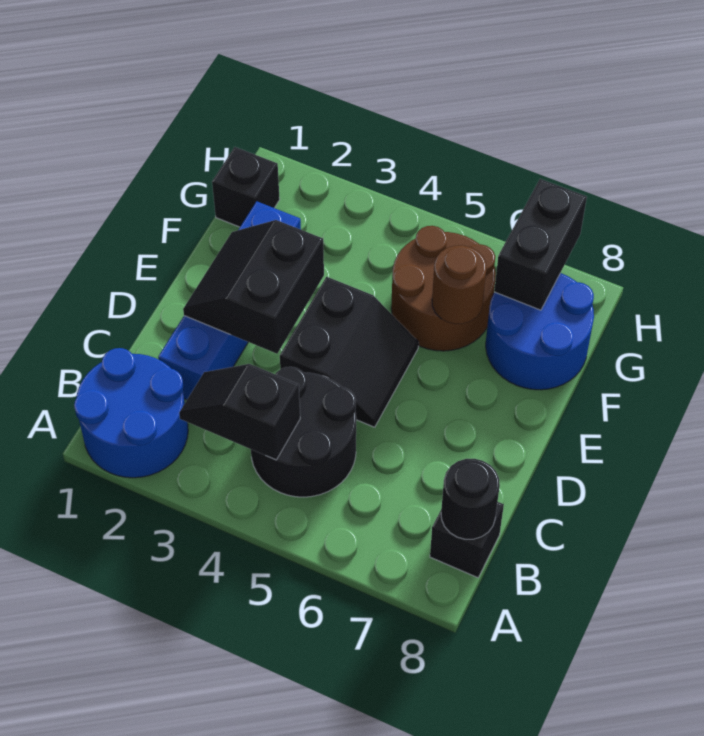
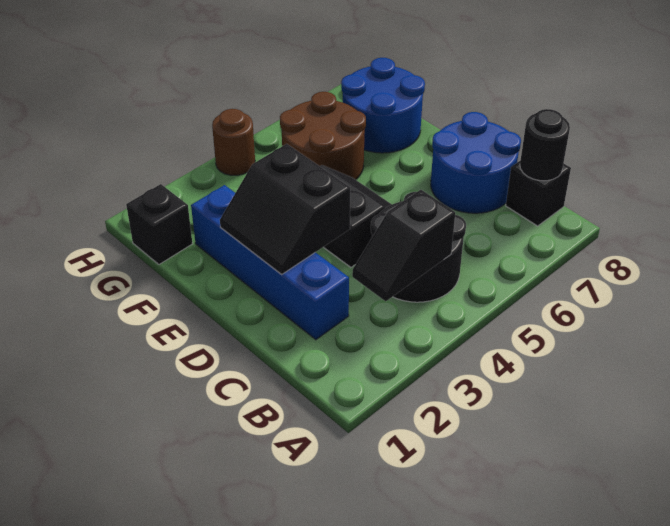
blue round brick A1:B2 level 1 -> blue round brick C7:D8 level 1
brown round brick F6 level 2 -> brown round brick H4 level 1
black brick G7:H7 level 2 -> none

